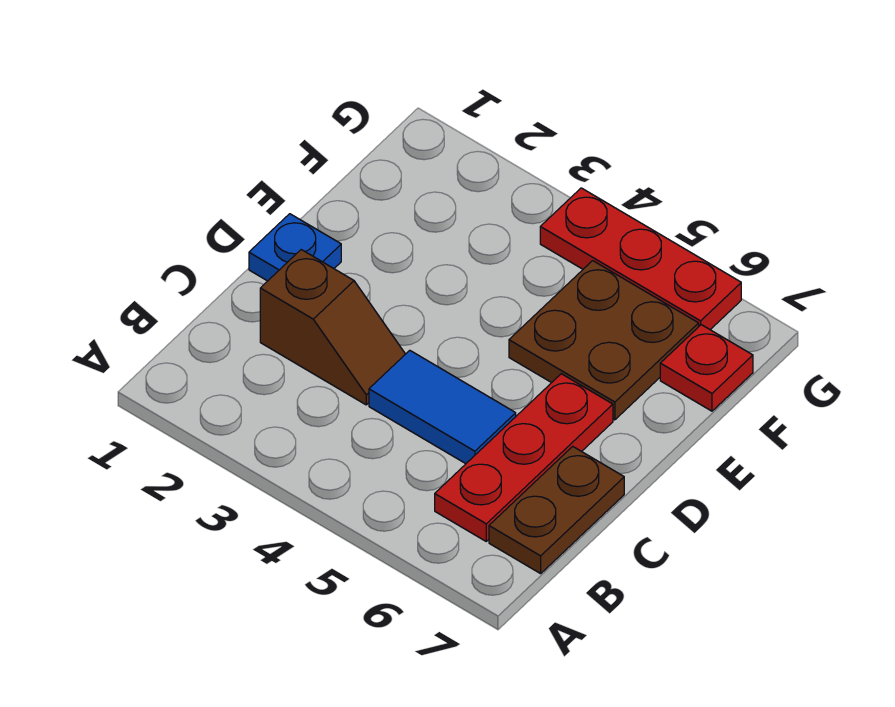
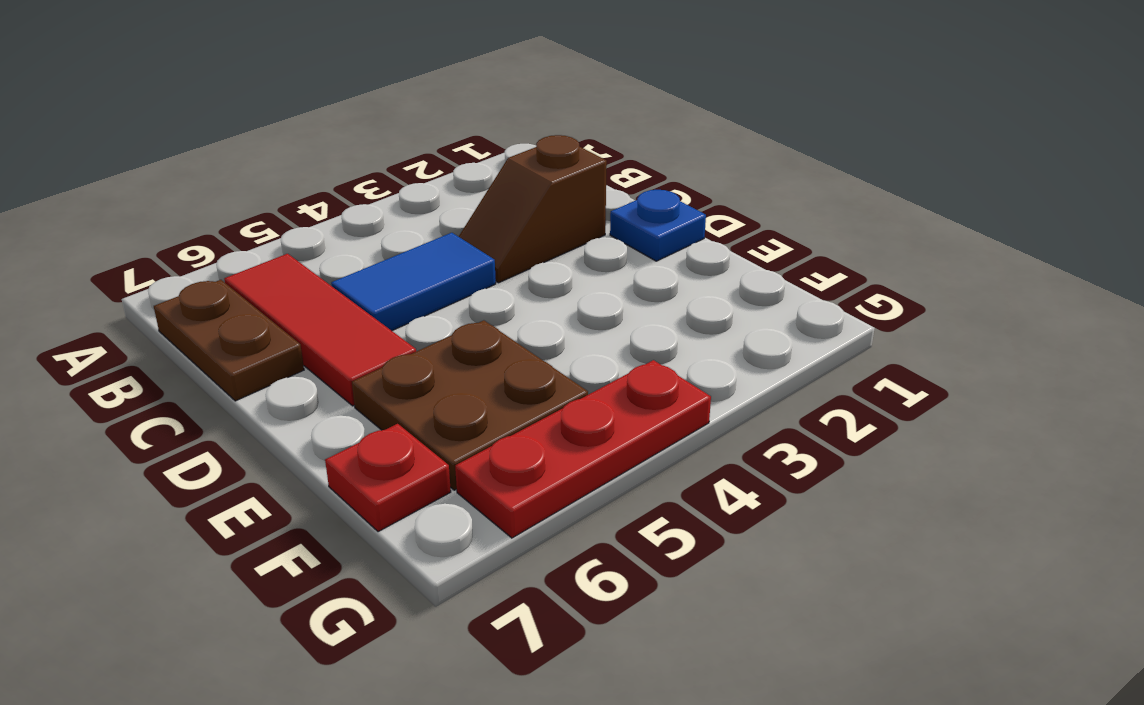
red plate B6:D6 level 1 -> red tile B6:D6 level 1

